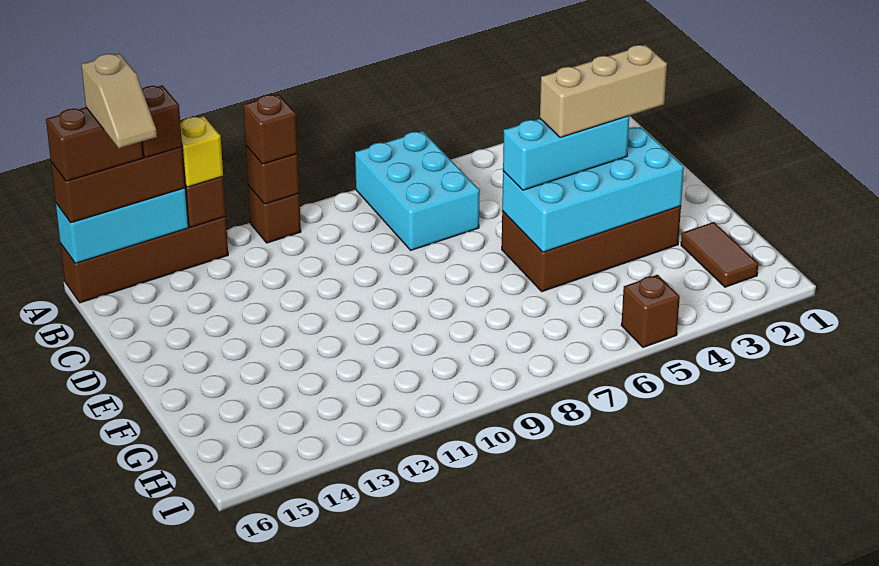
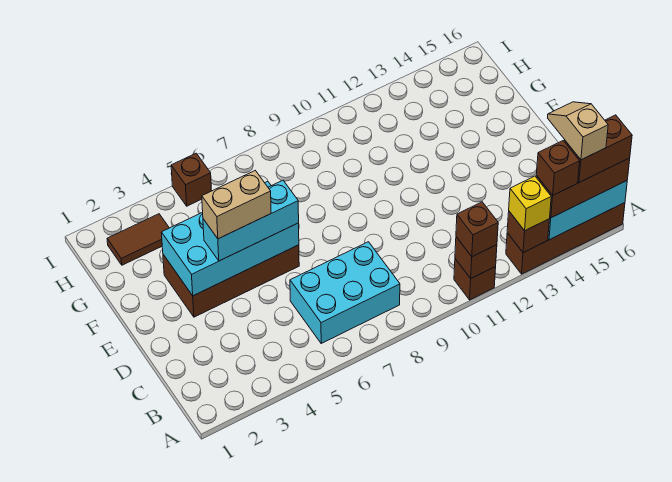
cyan brick A7:C8 level 1 -> cyan brick B6:C8 level 1
tan brick E3:E5 level 4 -> tan brick E4:E5 level 4
brown tile G2:H2 level 1 -> brown tile H2:H3 level 1

